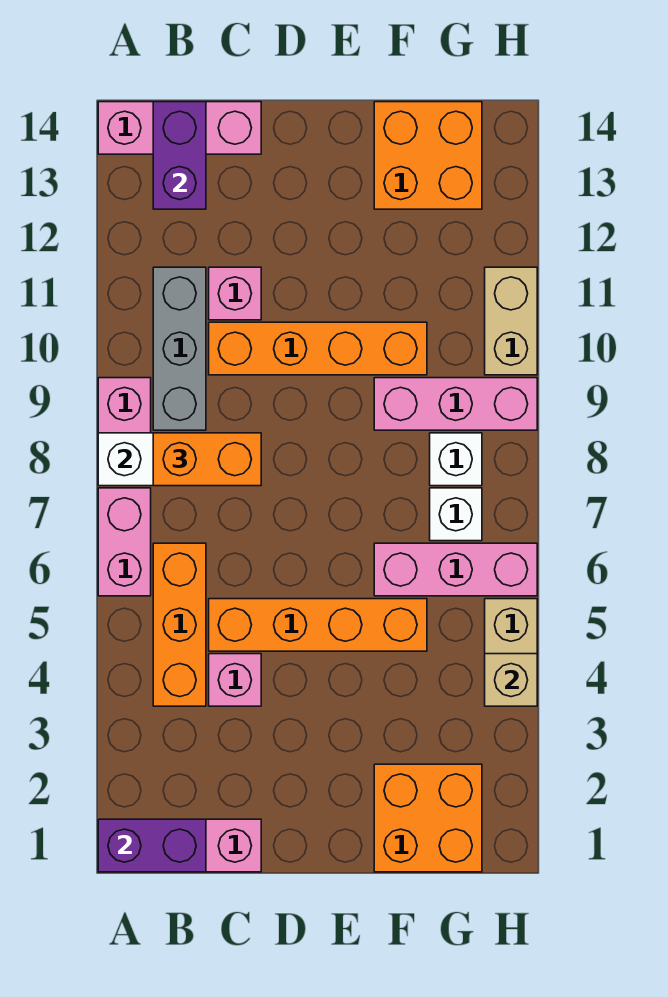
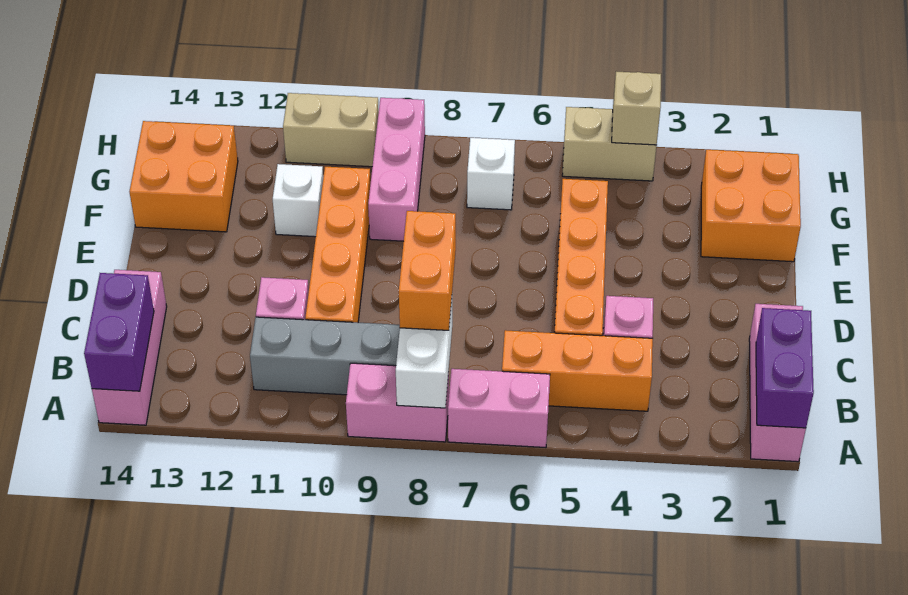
purple brick B13:B14 level 2 -> purple brick A14:B14 level 2
pink brick F6:H6 level 1 -> none
white brick G8 level 1 -> white brick F11 level 1

